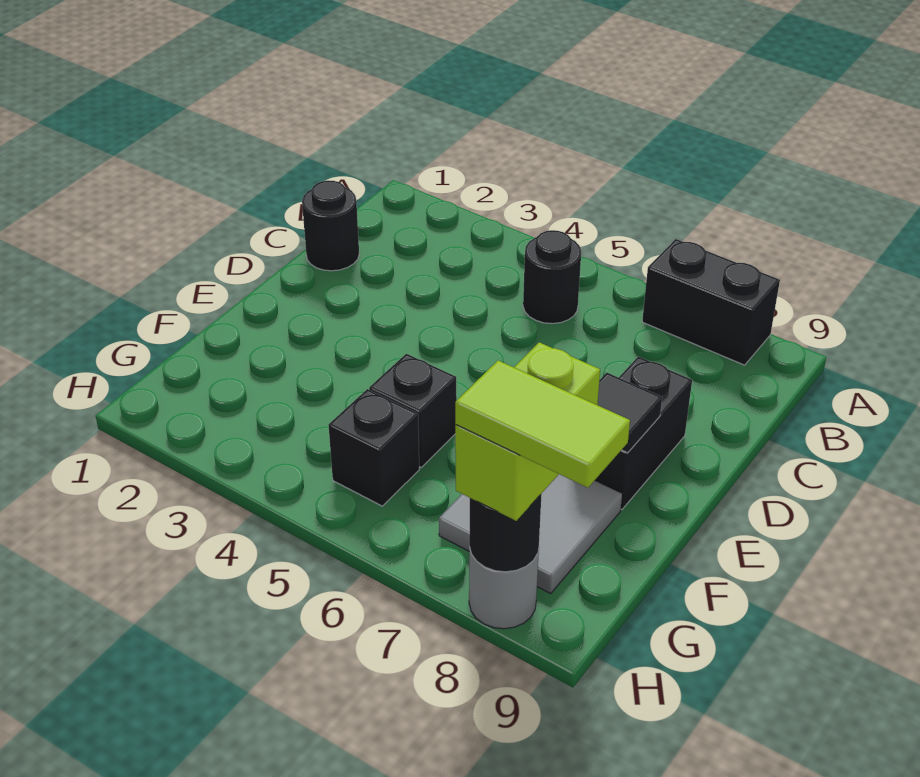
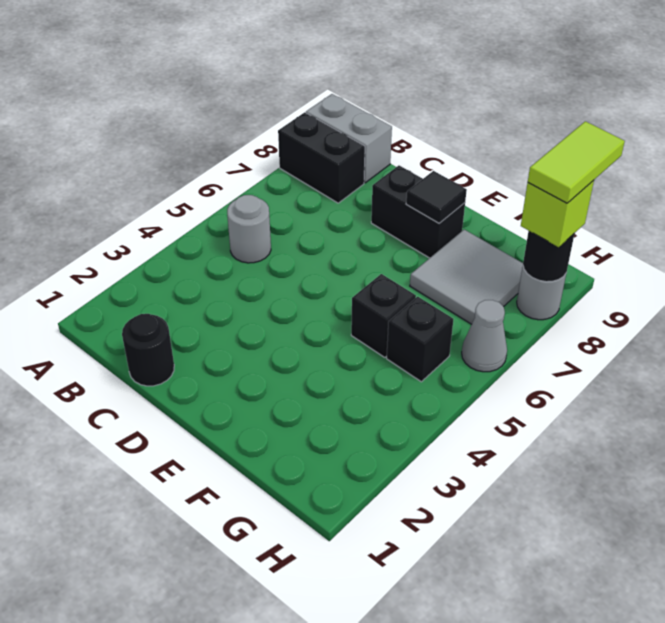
black brick A7:A8 level 1 -> black brick A8:B8 level 1
none -> grey brick A9:B9 level 1
black round brick B5 level 1 -> grey round brick B5 level 1
lime brick G8:H8 level 3 -> lime brick H8 level 3
none -> grey cone H6 level 1

